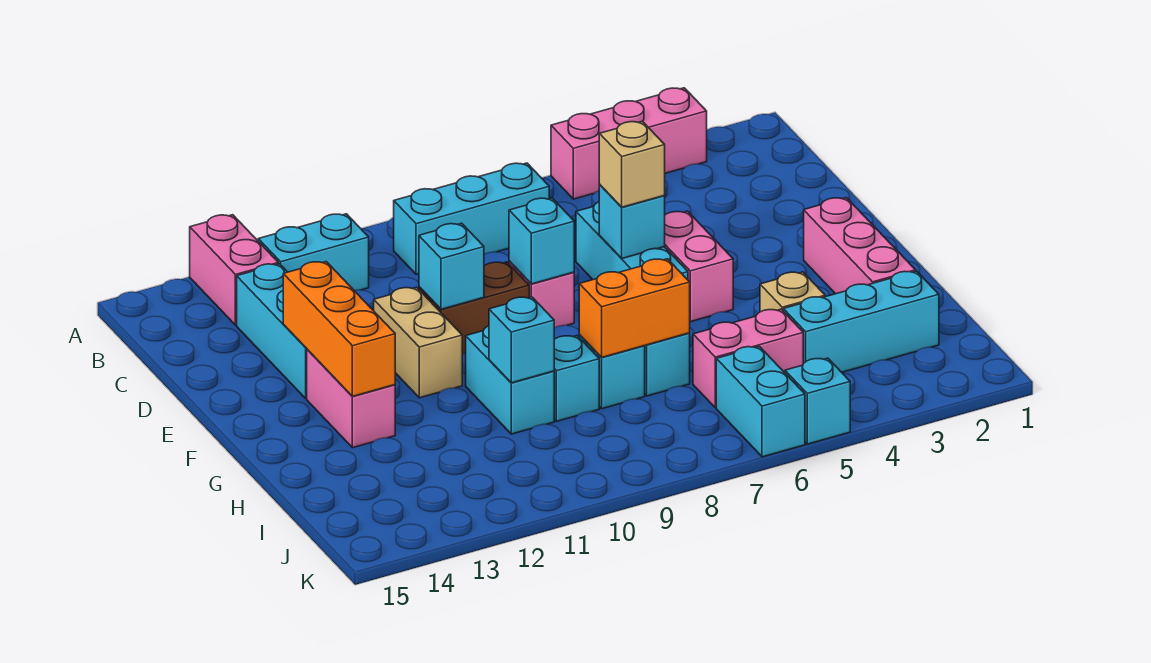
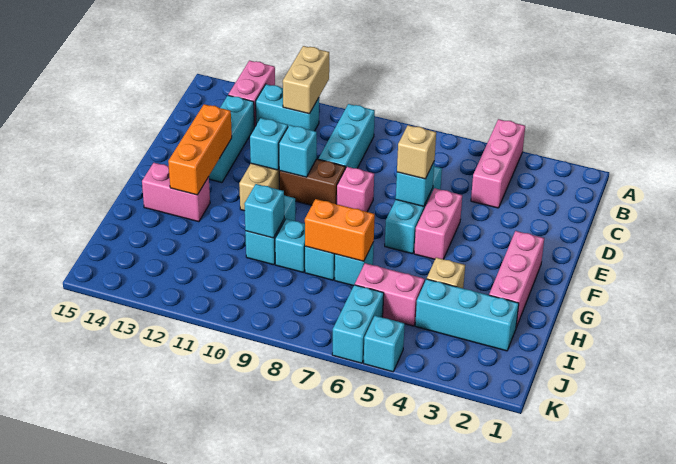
pink brick A3:A5 level 1 -> pink brick A4:C4 level 1
none -> tan brick A11:B11 level 2
cyan brick B7:B9 level 1 -> cyan brick B9:D9 level 1
cyan brick E8 level 2 -> cyan brick E11 level 2
pink brick F13:G13 level 1 -> pink brick G13:G14 level 1

